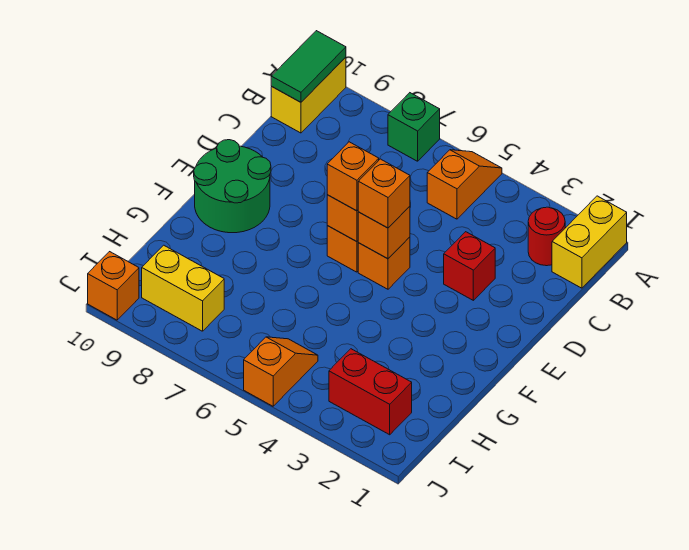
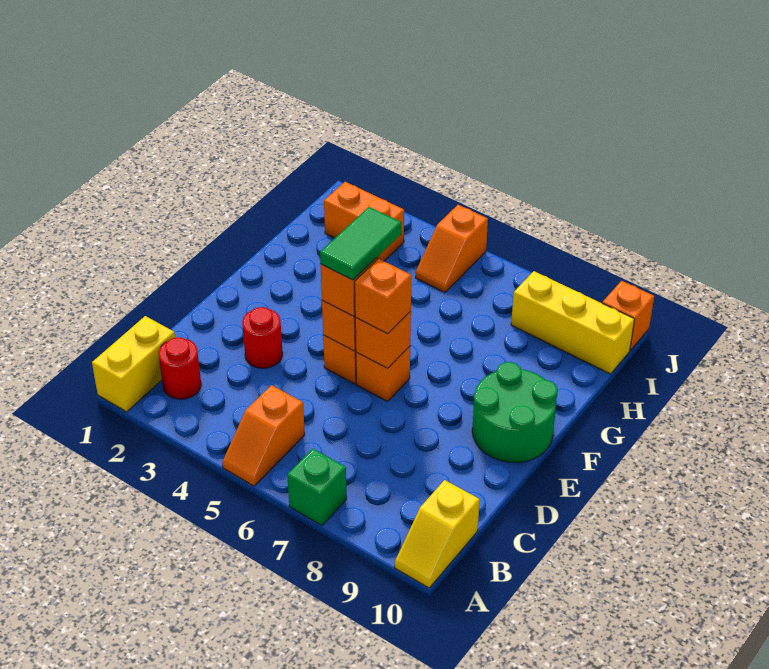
yellow brick A10:B10 level 1 -> yellow slope A10:B10 level 1 top B
green tile A10:B10 level 2 -> green tile E5:F5 level 4
red brick D3 level 1 -> red round brick D3 level 1
red brick I2:I3 level 1 -> orange brick I2:I3 level 1
yellow brick I8:I9 level 1 -> yellow brick I8:I10 level 1

